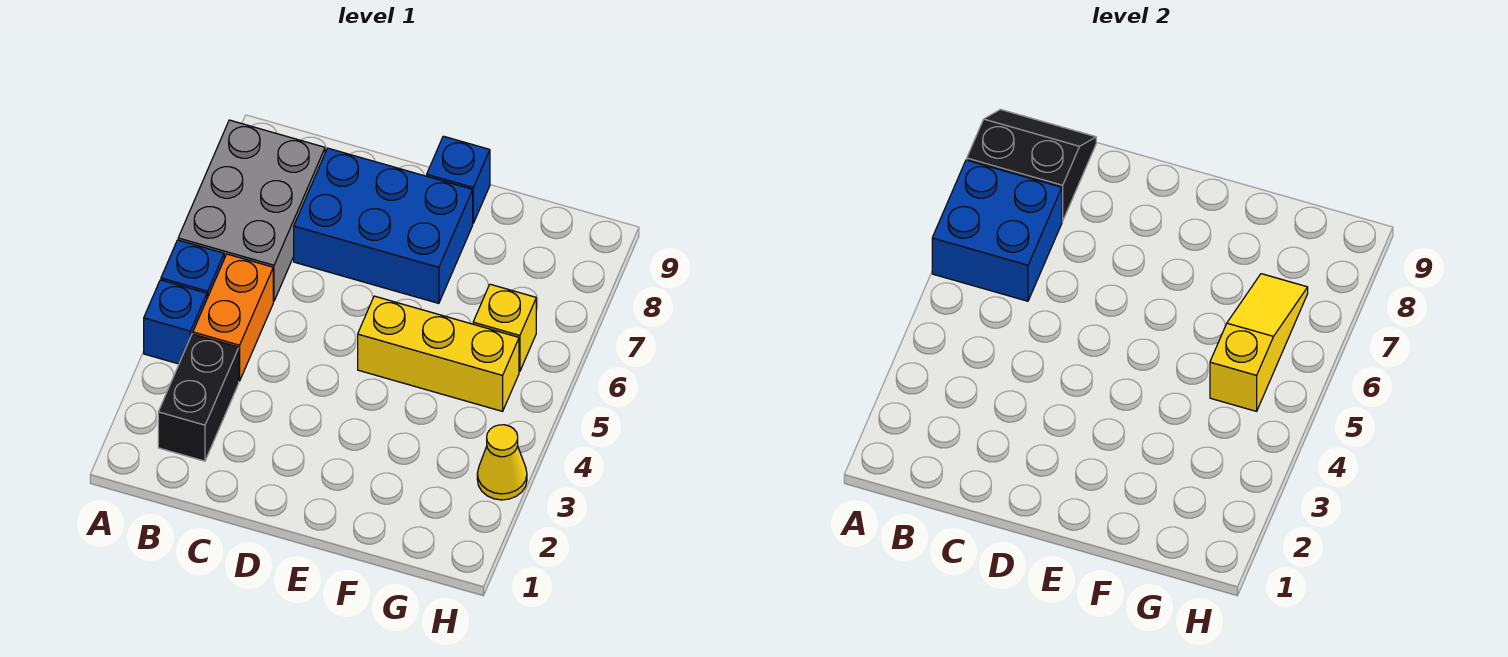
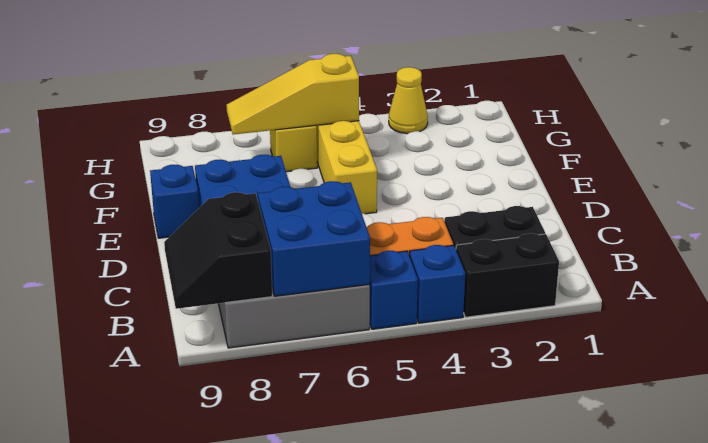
none -> black brick A2:A3 level 1

